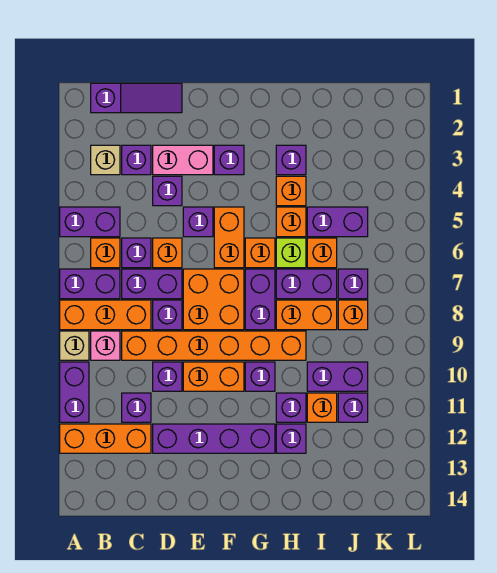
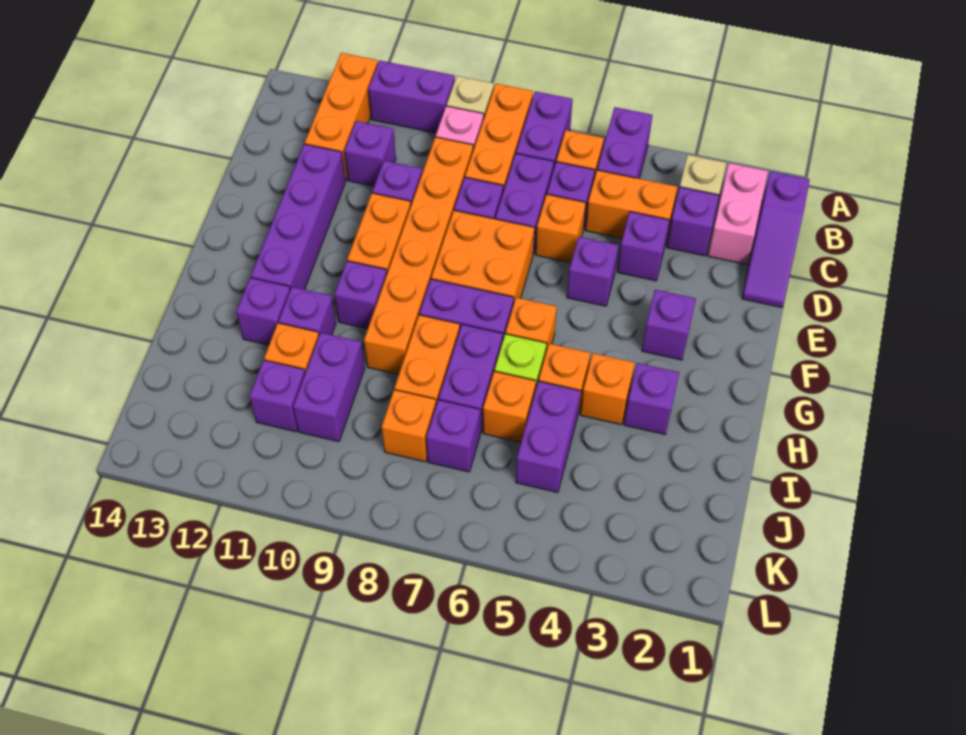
pink brick D3:E3 level 1 -> pink brick B2:C2 level 1
orange brick F5:F6 level 1 -> orange brick C4:C5 level 1

